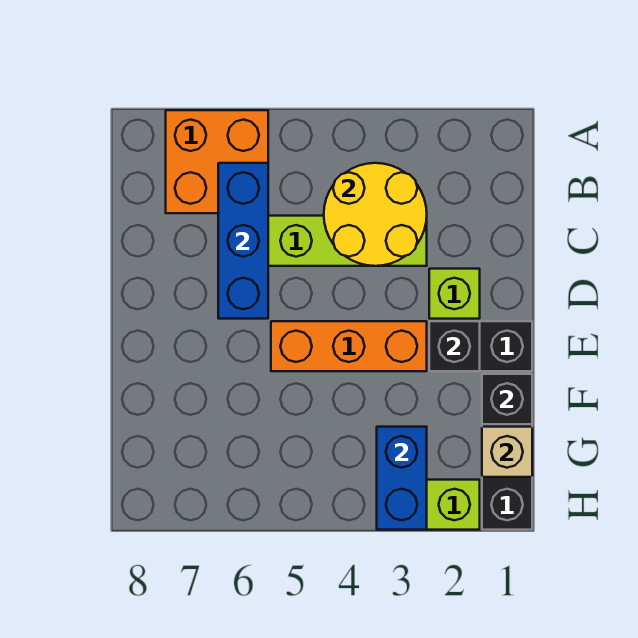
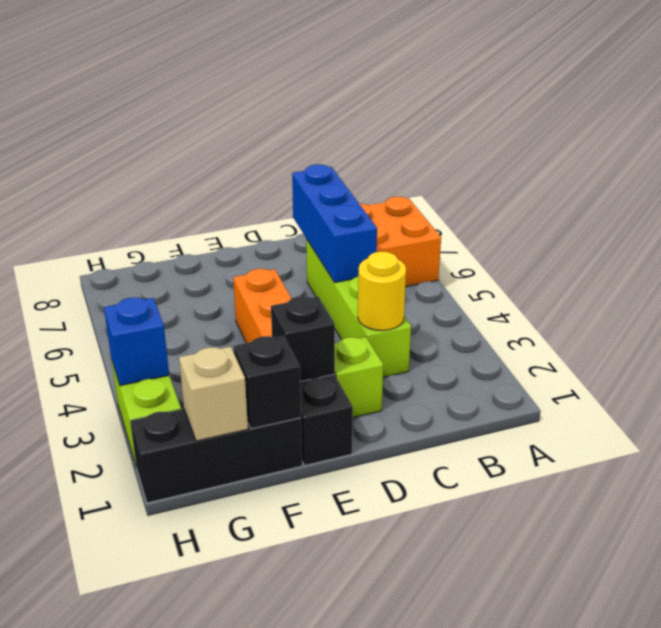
yellow round brick B3:C4 level 2 -> yellow round brick C3 level 2
blue brick B6:D6 level 2 -> blue brick C5:C7 level 2
blue brick G3:H3 level 2 -> blue brick H3 level 2

